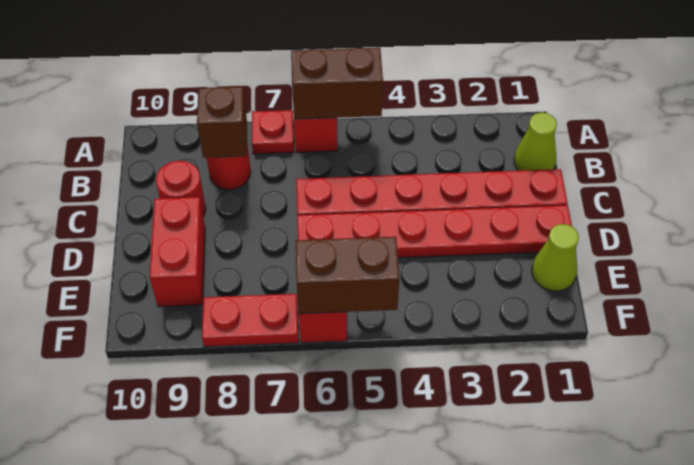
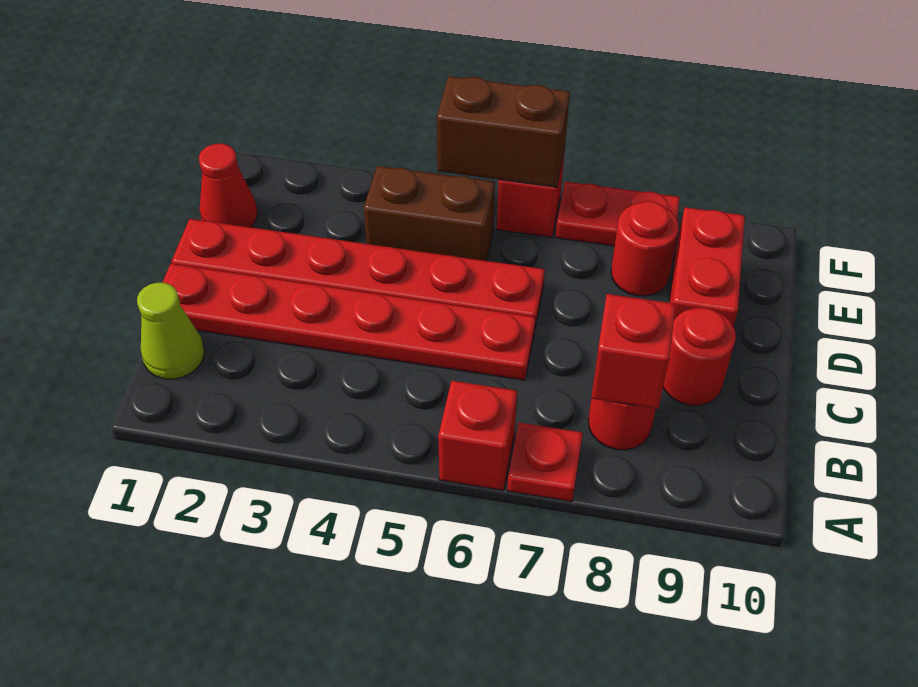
brown brick A5:A6 level 2 -> brown brick E4:E5 level 1
brown brick B8 level 2 -> red brick B8 level 2
lime cone E1 level 1 -> red cone E1 level 1
none -> red round brick E8 level 1

